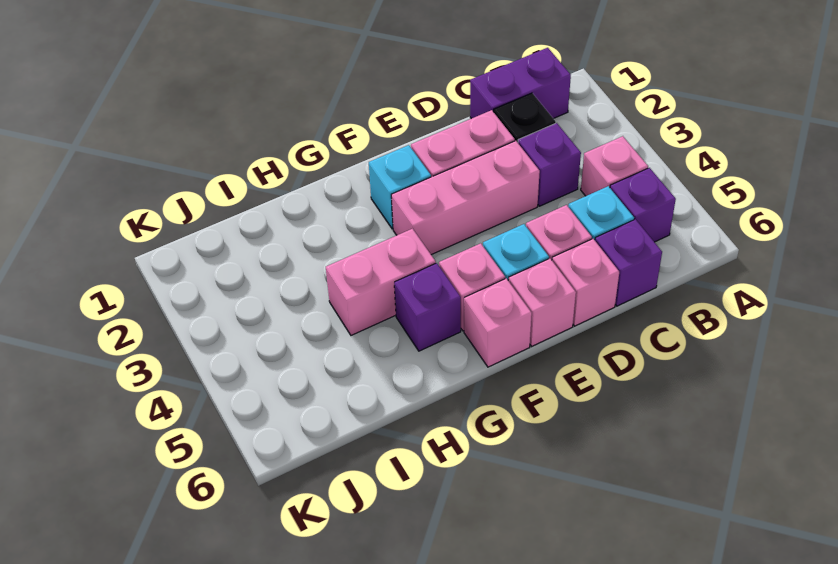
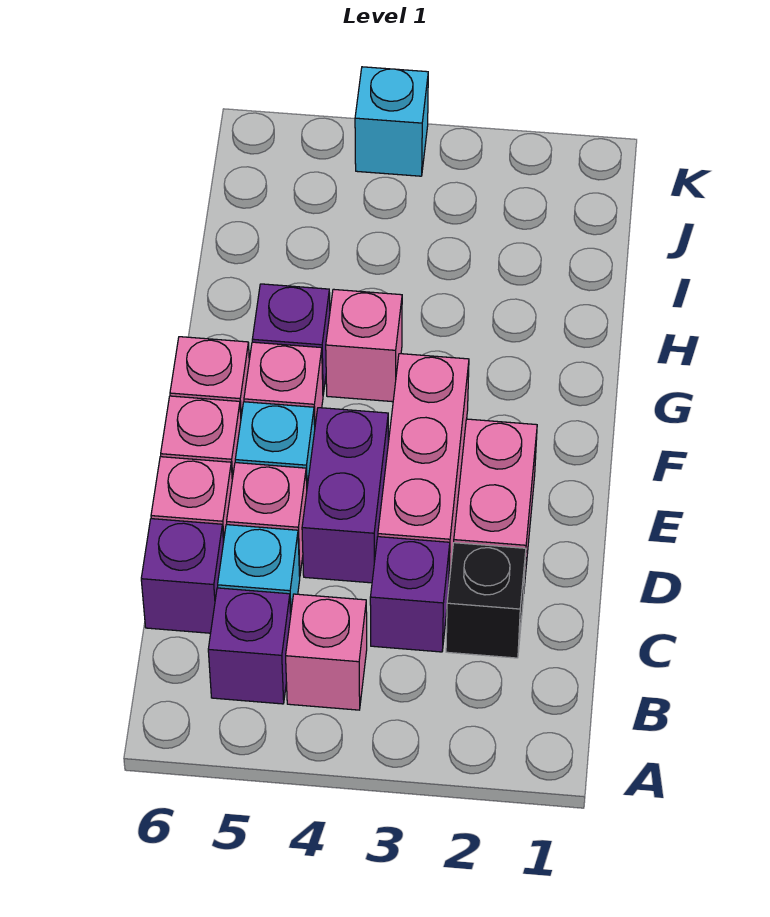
purple brick B1:C1 level 1 -> purple brick D4:E4 level 1
cyan brick F2 level 1 -> cyan brick K4 level 1
pink brick G4:H4 level 1 -> pink brick G4 level 1

